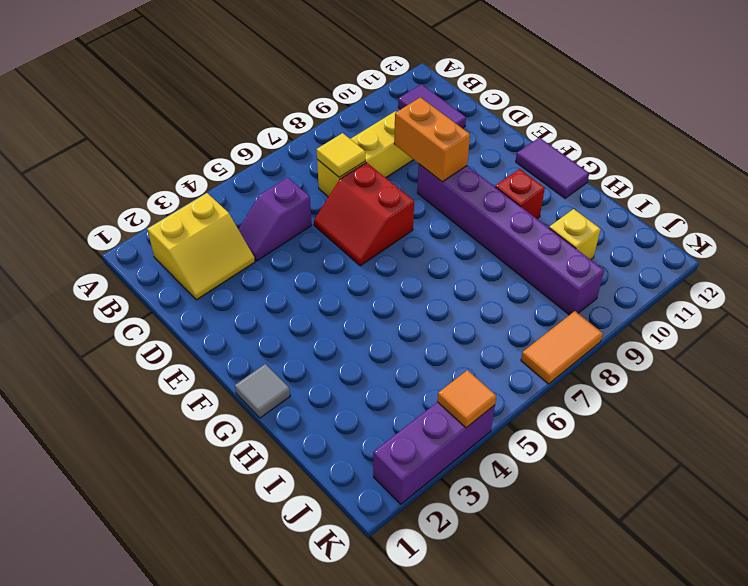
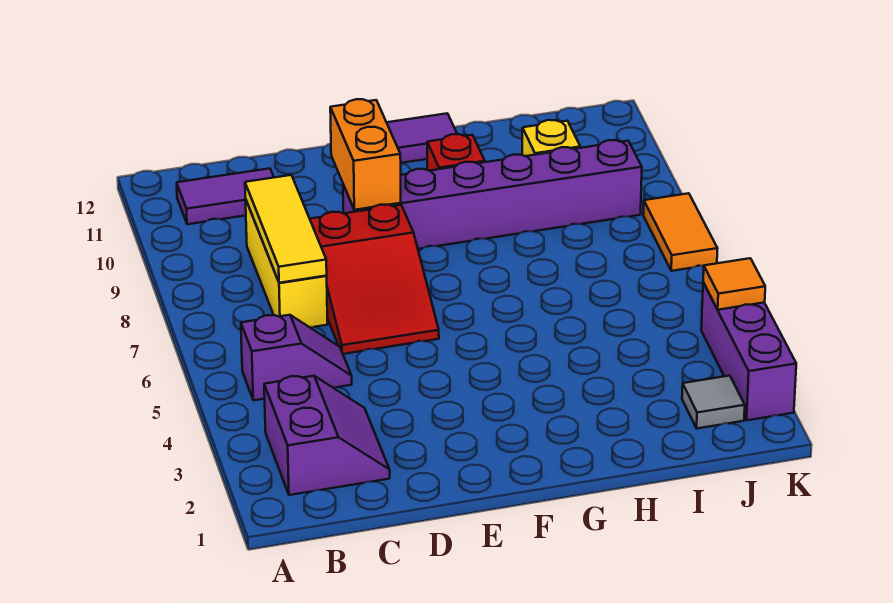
yellow slope B2:C3 level 1 top B -> purple slope B2:C3 level 1 top B
purple slope C4:C5 level 1 top 5 -> purple slope B5:C5 level 1 top B
yellow tile C7 level 2 -> yellow tile C7:C9 level 2
red slope D6:E7 level 1 top 7 -> red slope D6:E8 level 1 top 8
orange brick D9:E9 level 2 -> orange brick E9:E10 level 2
grey tile G1 level 1 -> grey tile J2 level 1

